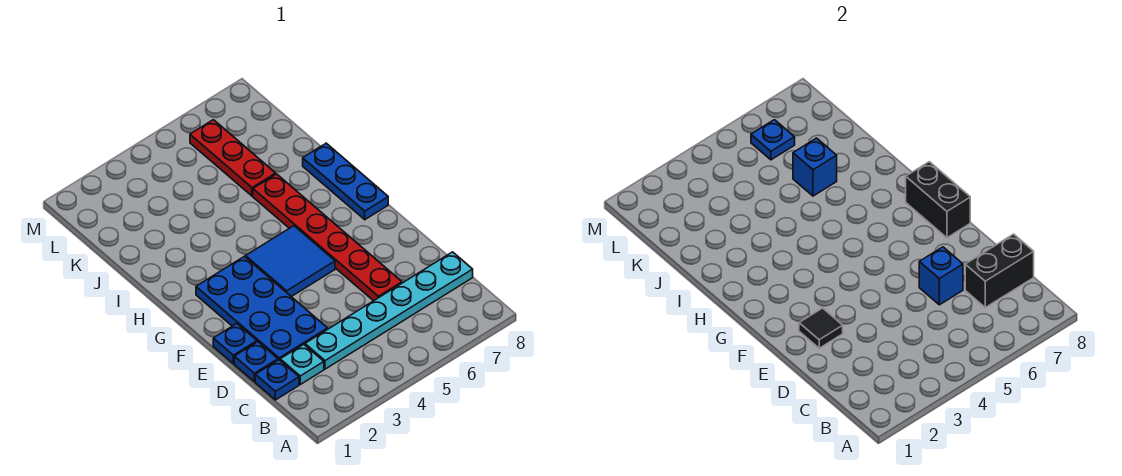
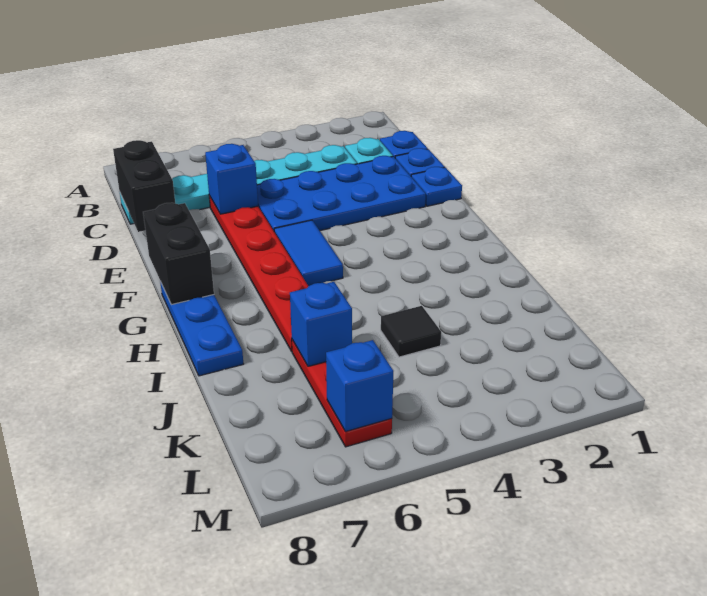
black brick C7:C8 level 2 -> black brick C8:D8 level 2
blue plate D2:G3 level 1 -> blue plate D2:E5 level 1
black tile E2 level 2 -> black tile J4 level 1
blue tile F4:G5 level 1 -> blue tile F5:G5 level 1
blue plate L6 level 2 -> blue brick L6 level 2

